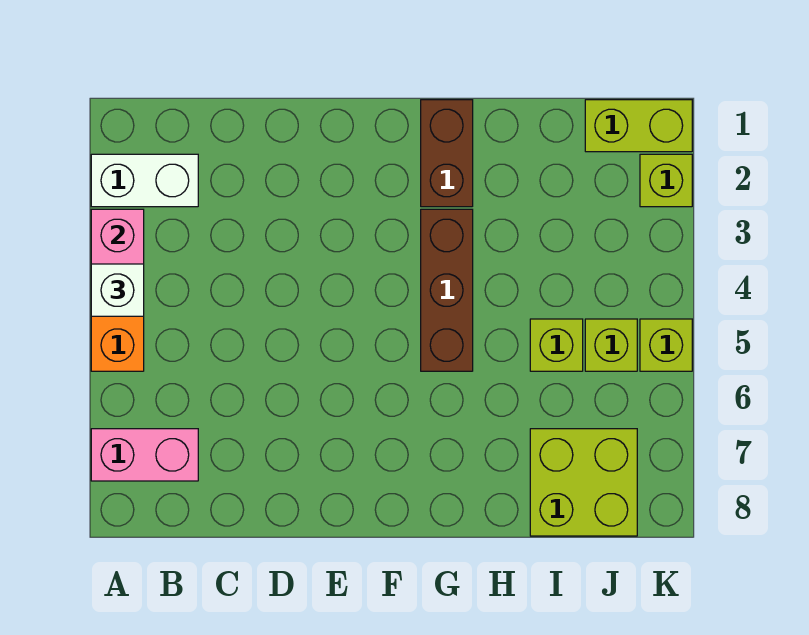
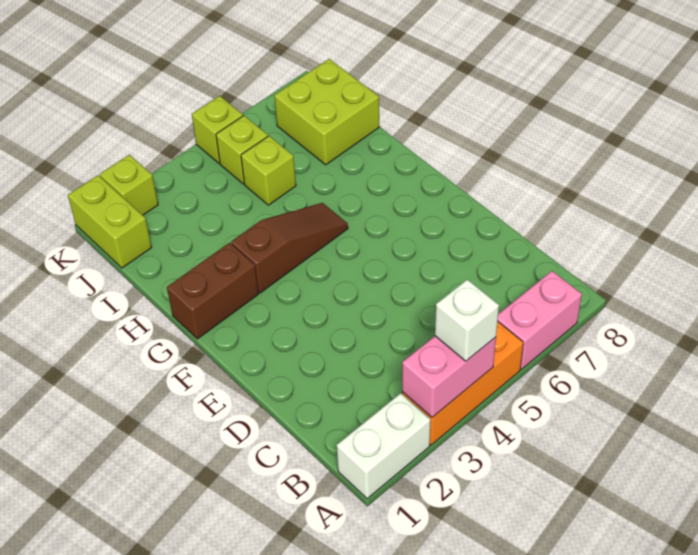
white brick A2:B2 level 1 -> white brick A1:A2 level 1
pink brick A7:B7 level 1 -> pink brick A6:A7 level 1
brown brick G3:G5 level 1 -> brown slope G3:G5 level 1 top 3

